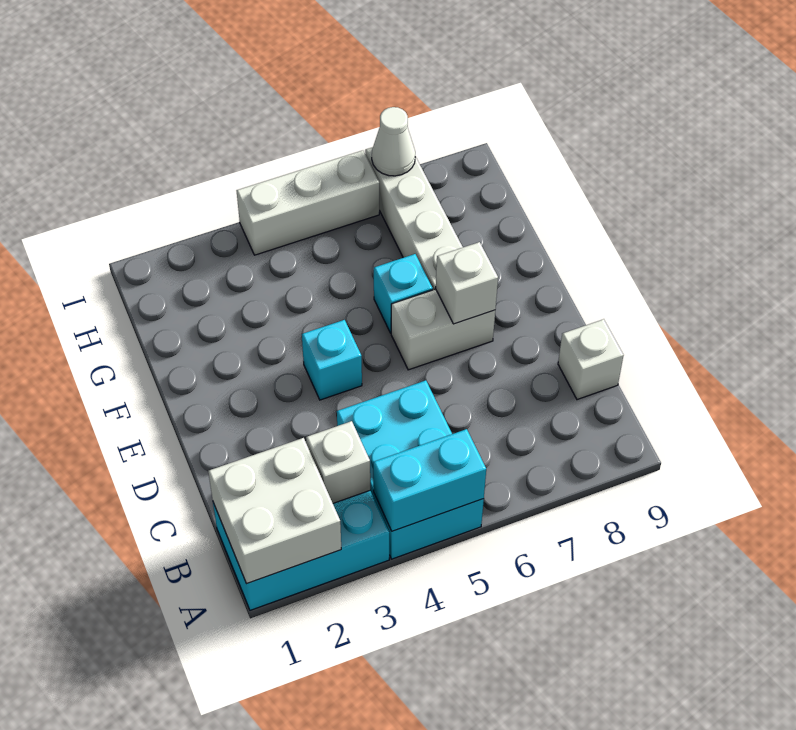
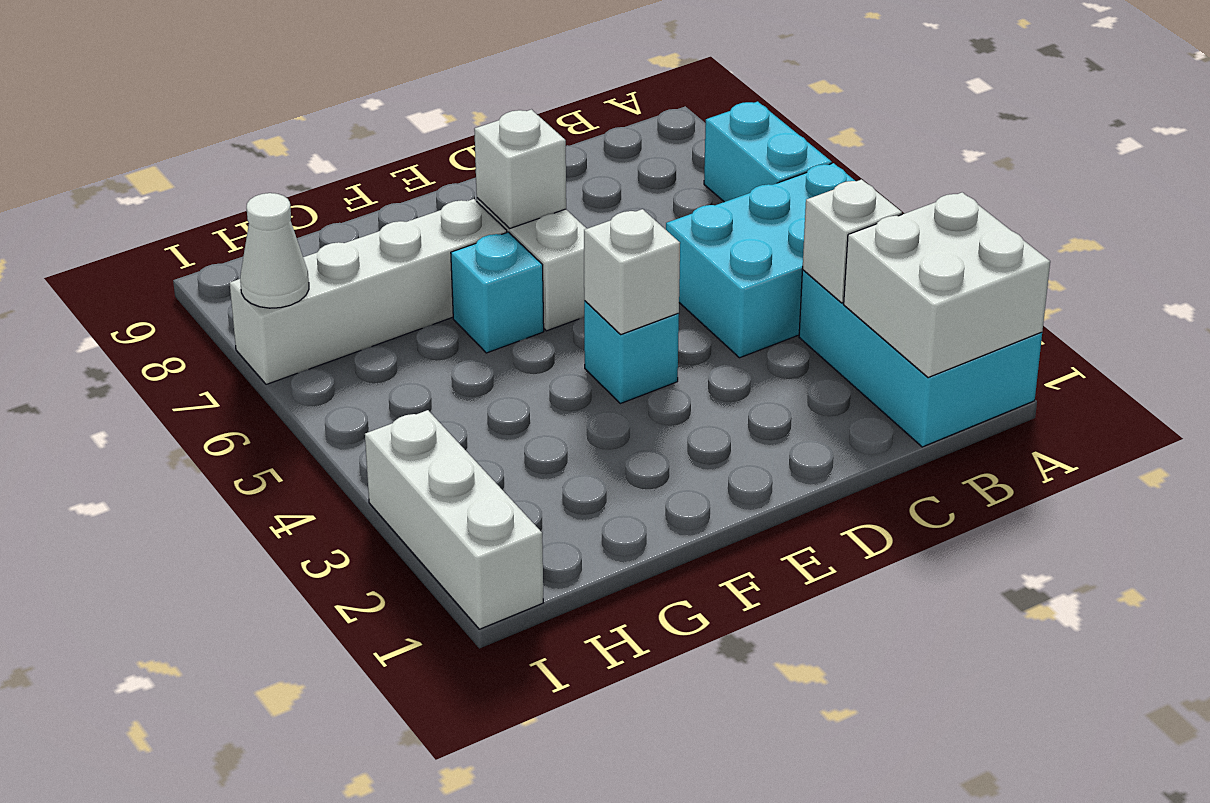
cyan brick A4:A5 level 2 -> cyan brick A6:A7 level 1
white brick C9 level 1 -> white brick E4 level 2
white brick I4:I6 level 1 -> white brick I1:I3 level 1

